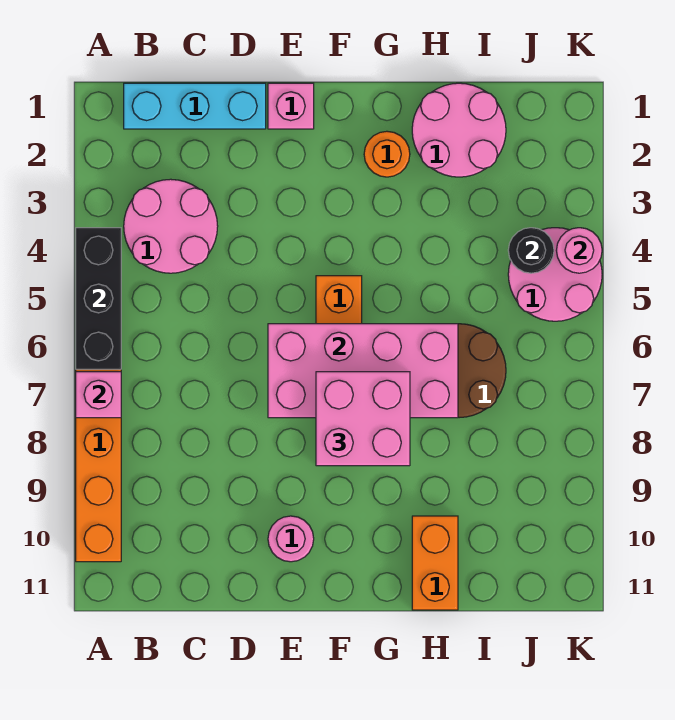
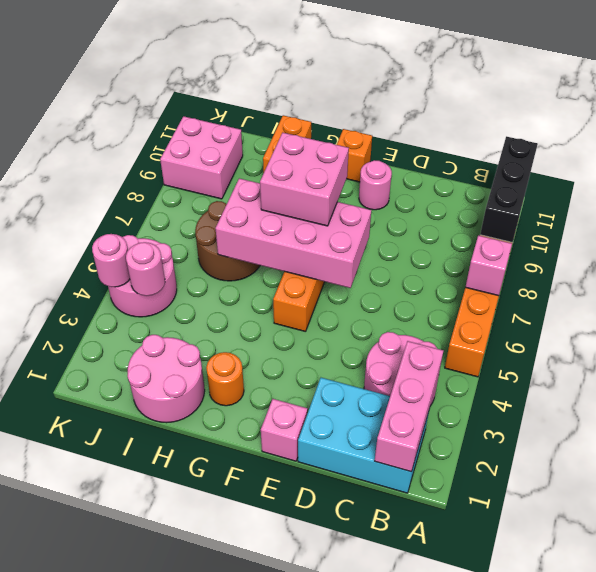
black brick A4:A6 level 2 -> black brick A9:A11 level 2
cyan brick B1:D1 level 1 -> cyan brick B1:D2 level 1
none -> pink brick B1:B3 level 2
none -> orange brick F11 level 1
black round brick J4 level 2 -> pink round brick J4 level 2
none -> pink brick J9:K10 level 1

